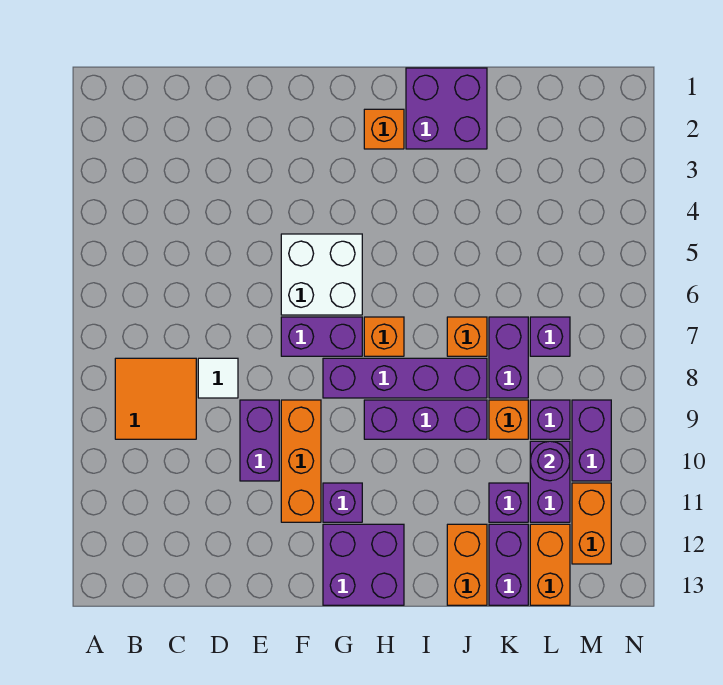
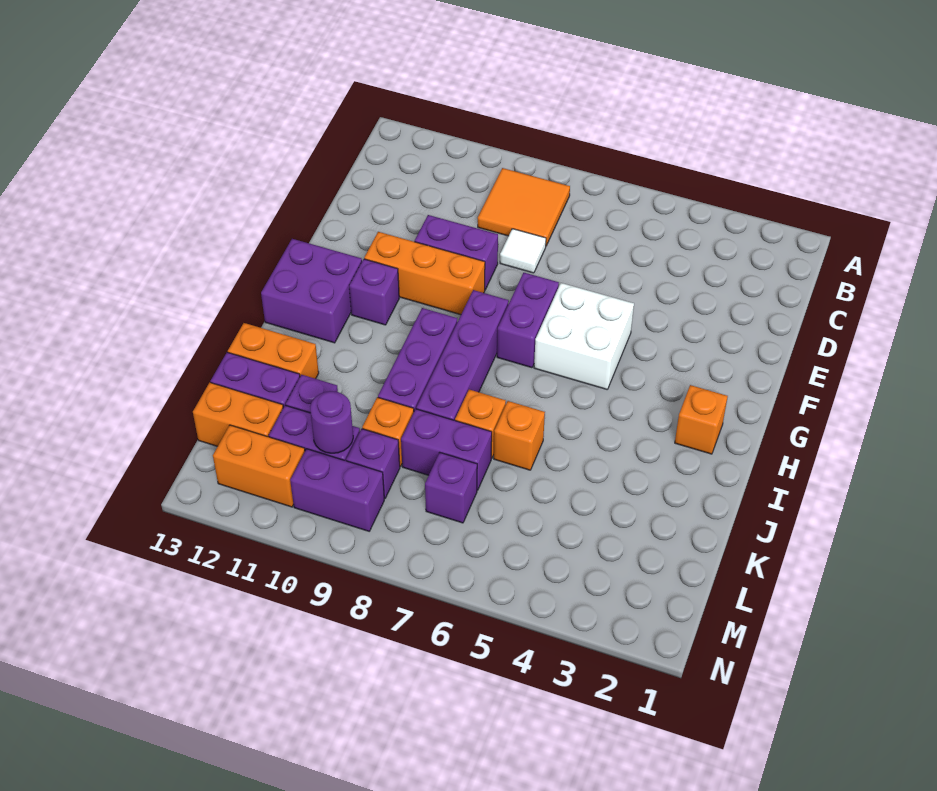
orange brick H7 level 1 -> orange brick J6 level 1
purple brick I1:J2 level 1 -> none

